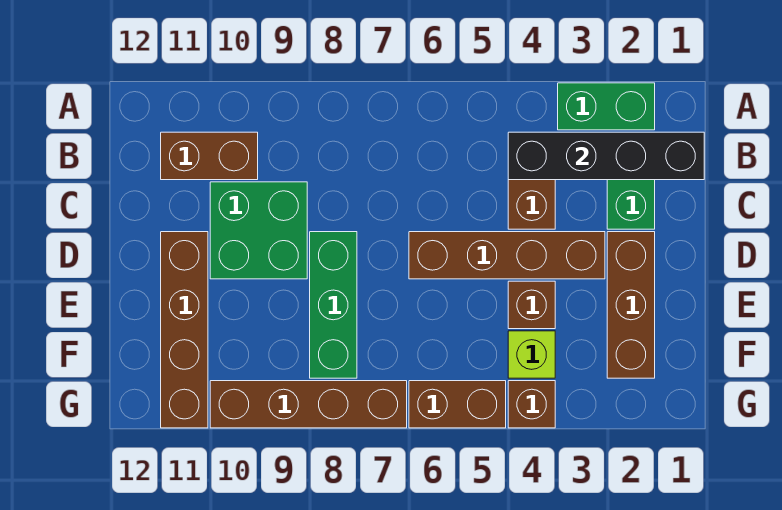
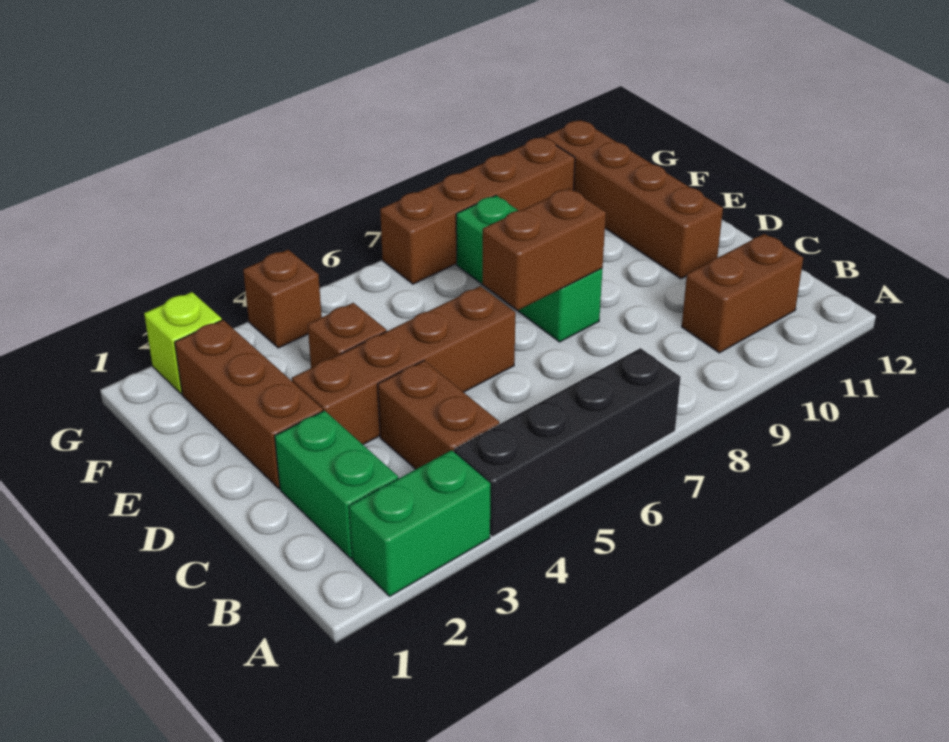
black brick B1:B4 level 2 -> black brick A4:A7 level 1
green brick C9:D10 level 1 -> none
lime brick F4 level 1 -> lime brick G2 level 1
brown brick G5:G6 level 1 -> brown brick D7:D8 level 2

